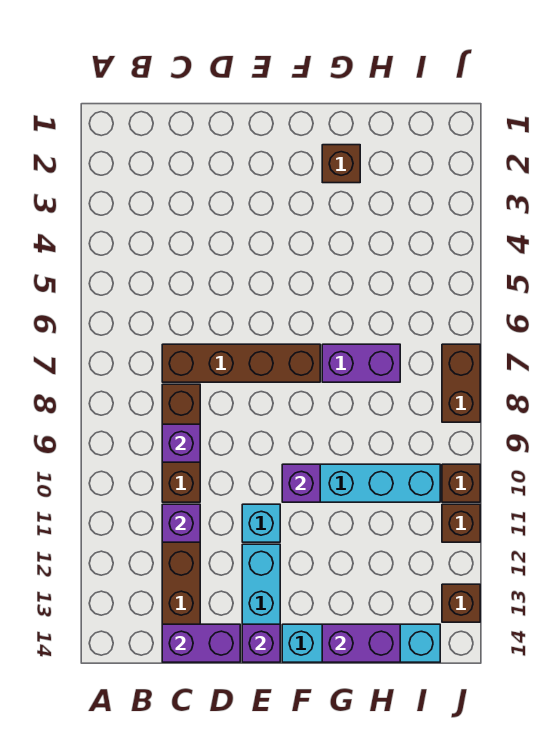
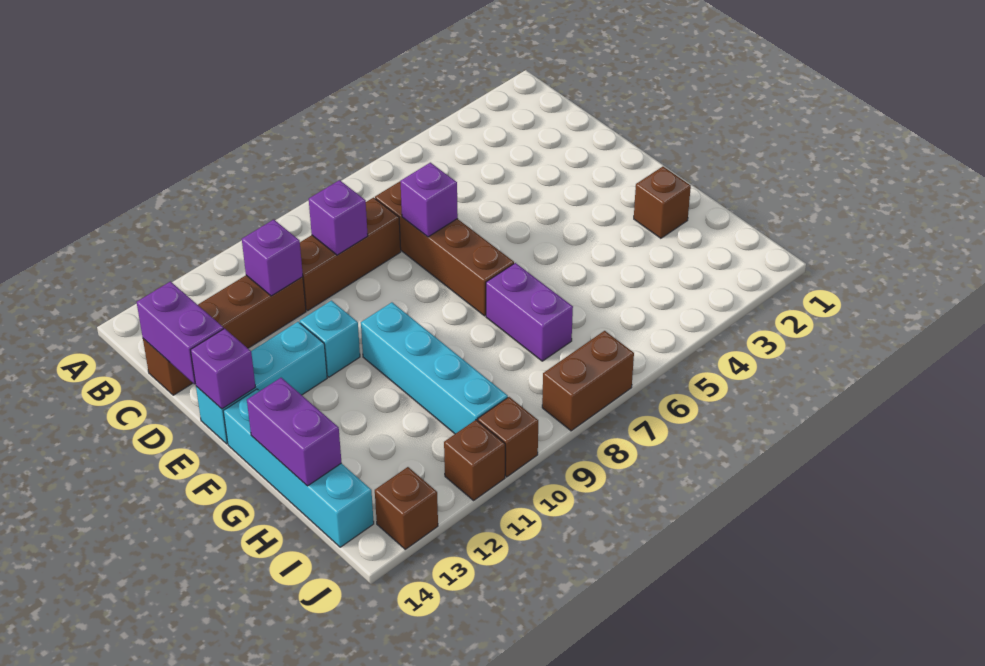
purple brick F10 level 2 -> purple brick D7 level 2

